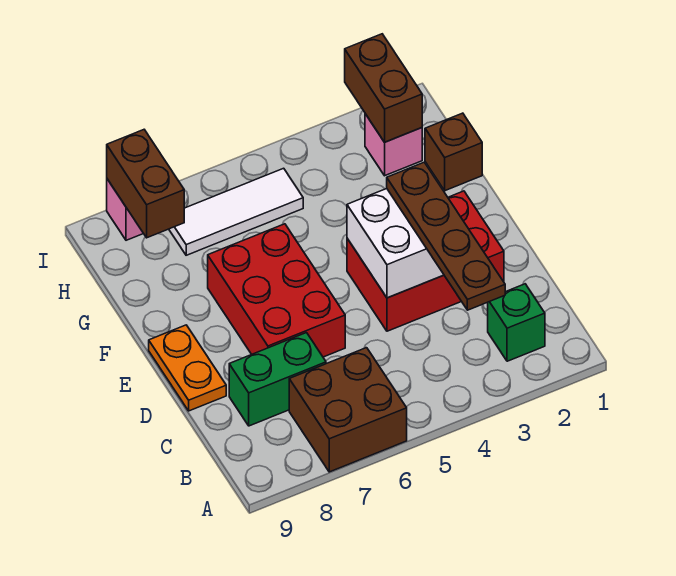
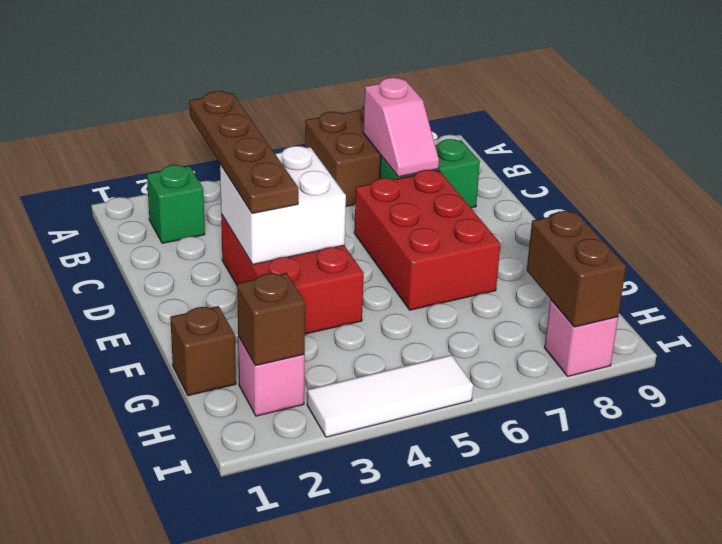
none -> pink slope B7:C7 level 2 top B
red brick D2:E4 level 1 -> red brick D3:F4 level 1
orange plate D9:E9 level 1 -> none
brown brick H2:I2 level 2 -> brown brick H2 level 2
white tile H5:H7 level 1 -> white tile I3:I5 level 1

